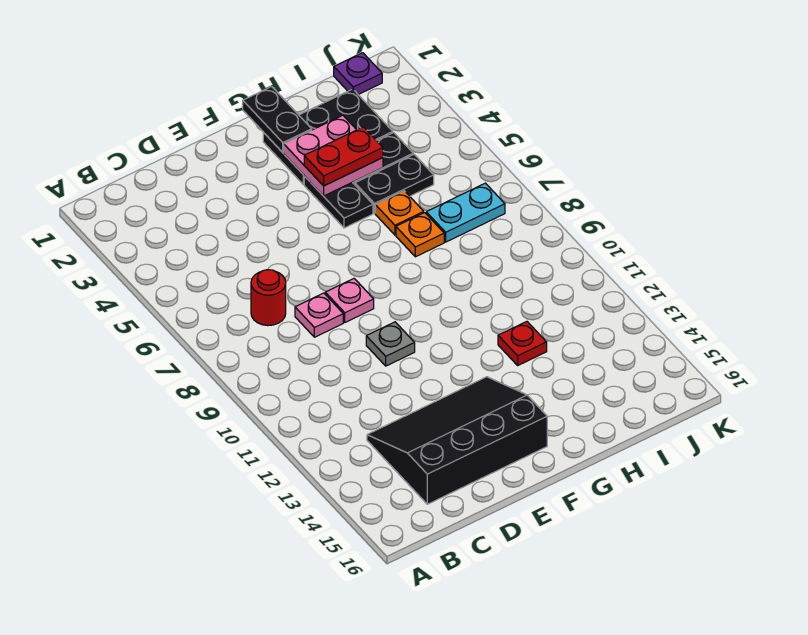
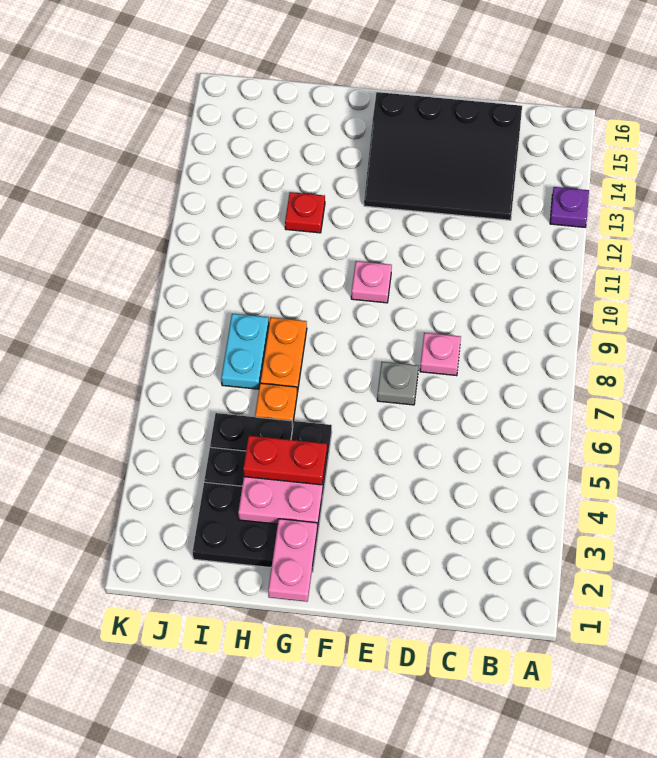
red round brick C7 level 1 -> none
pink plate E8 level 1 -> pink plate F10 level 1
grey plate E10 level 1 -> grey plate E7 level 1
black plate G1:G2 level 2 -> pink plate G1:G2 level 2
orange plate H7 level 1 -> orange plate H7:H8 level 1
cyan plate I7:J7 level 1 -> cyan plate I7:I8 level 1
purple plate J1 level 1 -> purple plate A13 level 1

